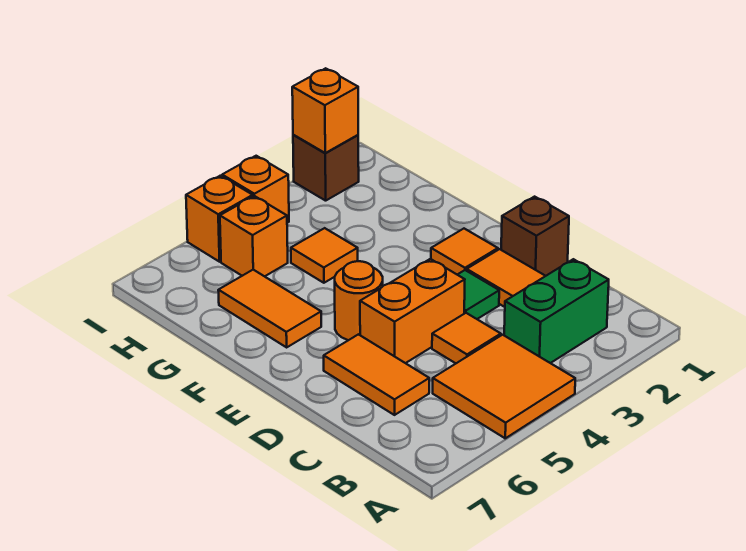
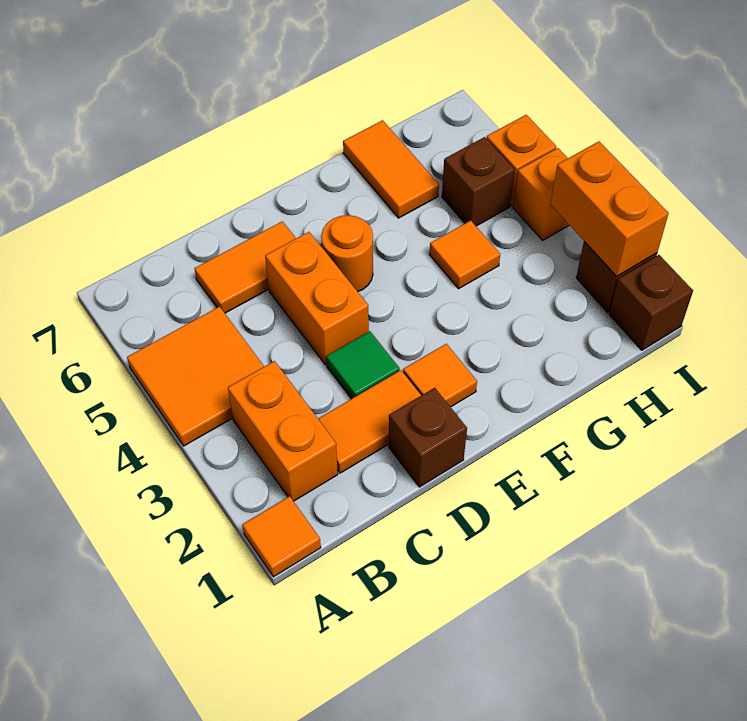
green brick B2:B3 level 1 -> orange brick B2:B3 level 1
orange tile C4 level 1 -> orange tile A1 level 1
orange tile F6:G6 level 1 -> orange tile G6:G7 level 1
orange brick H5 level 1 -> brown brick H5 level 1
none -> brown brick I1 level 1
orange brick I2 level 2 -> orange brick I2:I3 level 2

